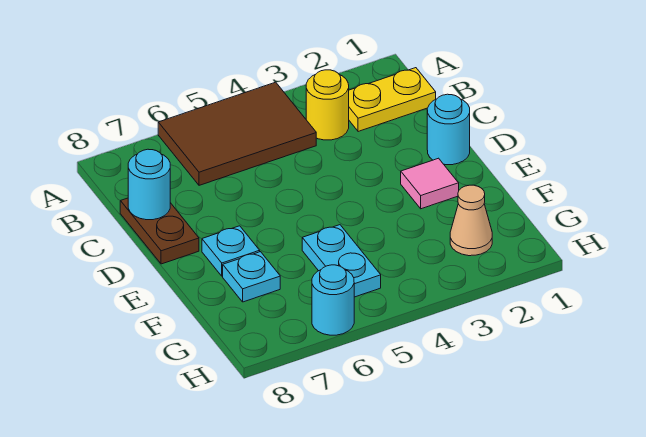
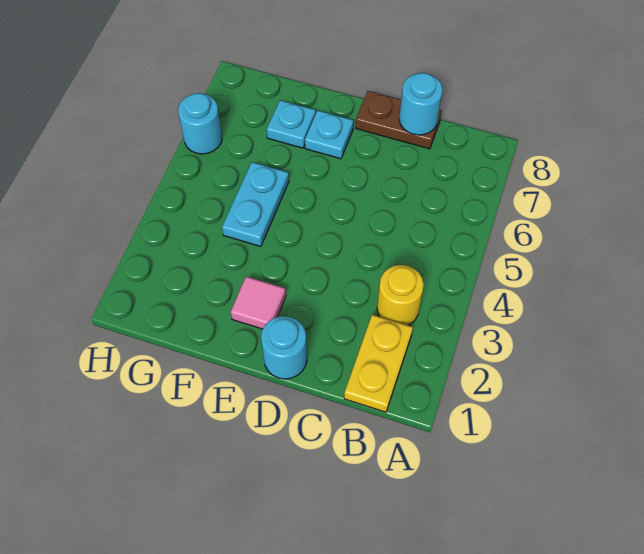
brown tile A4:B6 level 1 -> none
cyan plate F5:G5 level 1 -> cyan plate F4:F5 level 1
tan cone G2 level 1 -> none

